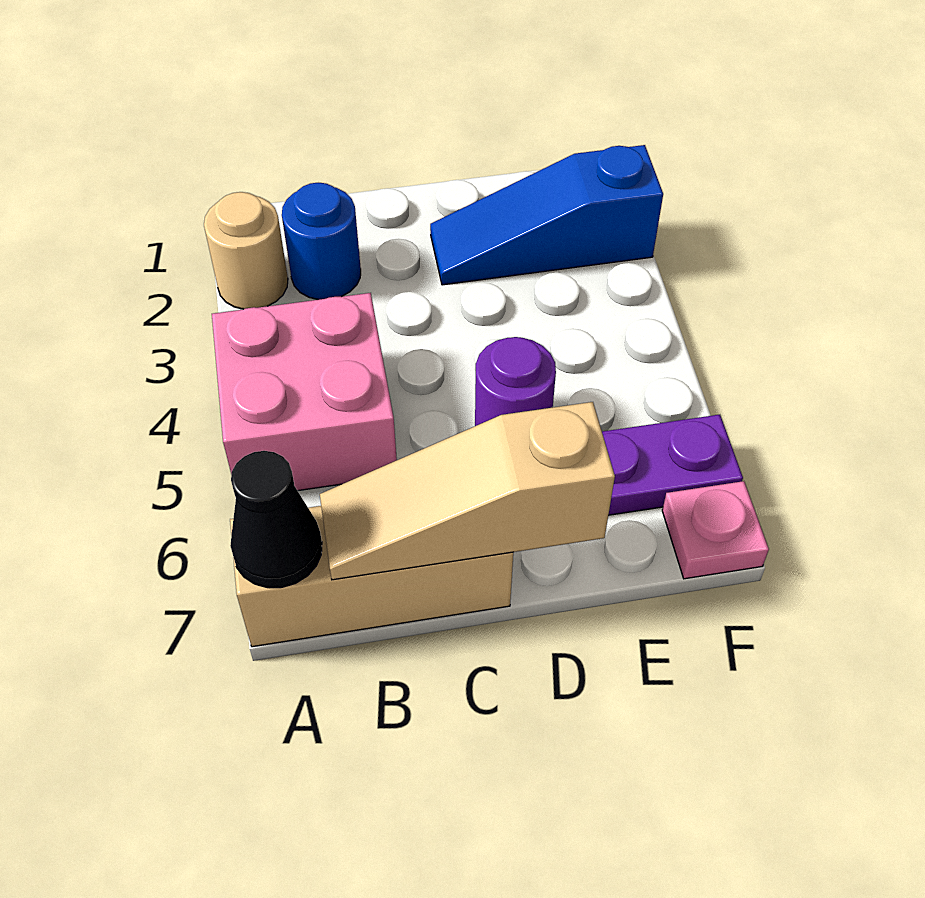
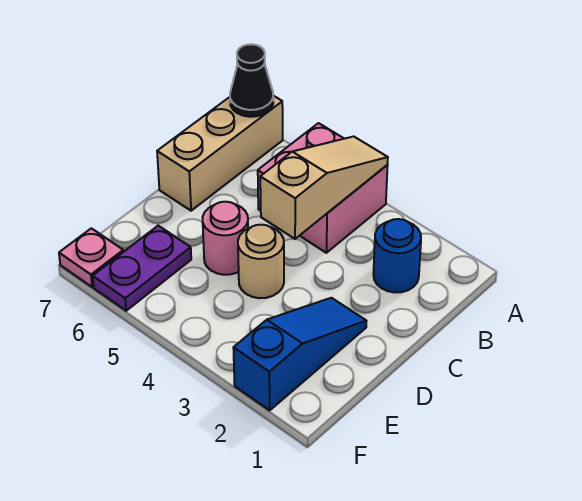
tan round brick A2 level 1 -> tan round brick D4 level 1
tan slope B7:D7 level 2 top D -> tan slope A4:C4 level 2 top C
purple round brick D5 level 1 -> pink round brick D5 level 1

